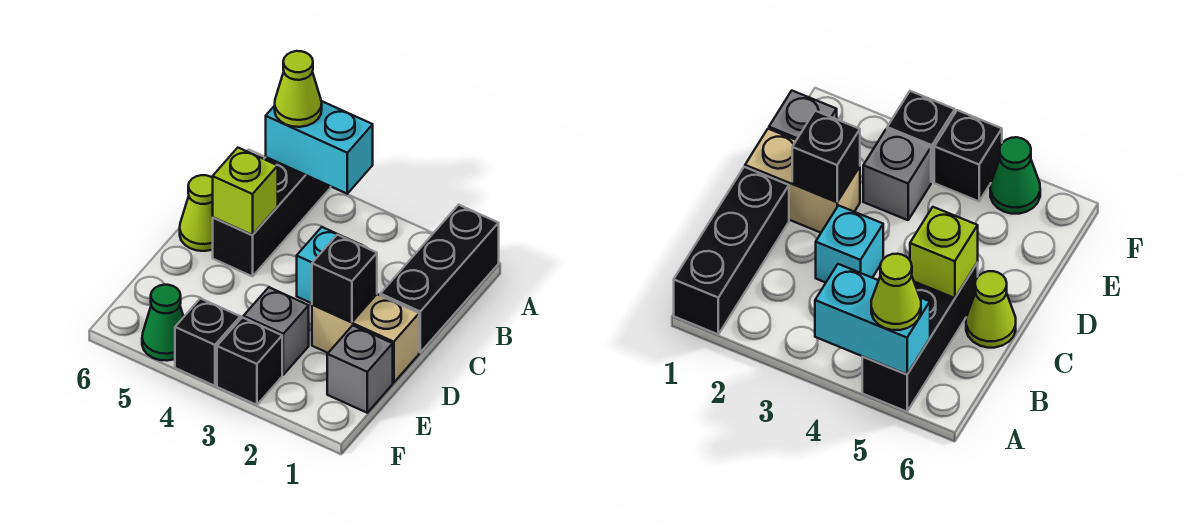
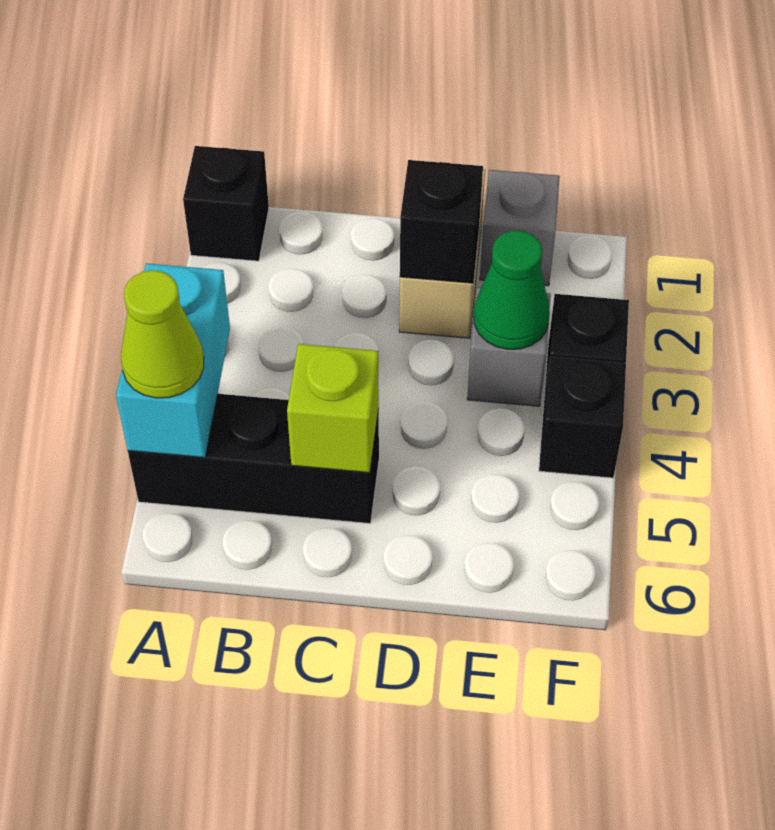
black brick A1:C1 level 1 -> black brick A1 level 1
cyan brick C3 level 1 -> none
lime cone C6 level 1 -> none
green cone F5 level 1 -> green cone E3 level 2

